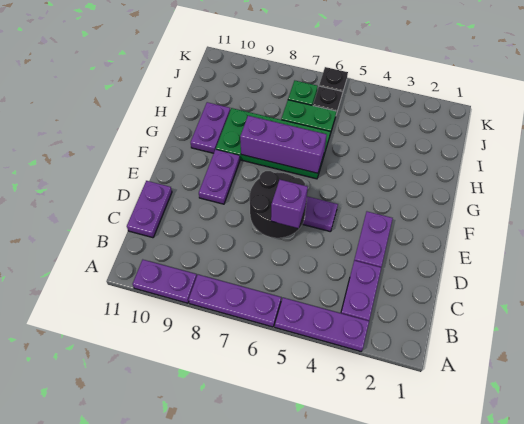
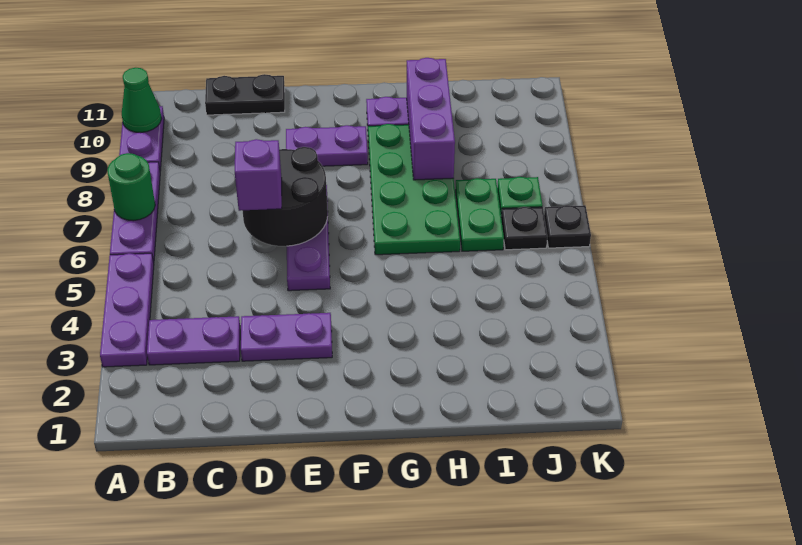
none -> green round brick A7 level 2
none -> green cone A10 level 2
purple plate C11:D11 level 1 -> black plate C11:D11 level 1
purple brick G6:G8 level 2 -> purple brick H8:H10 level 2

